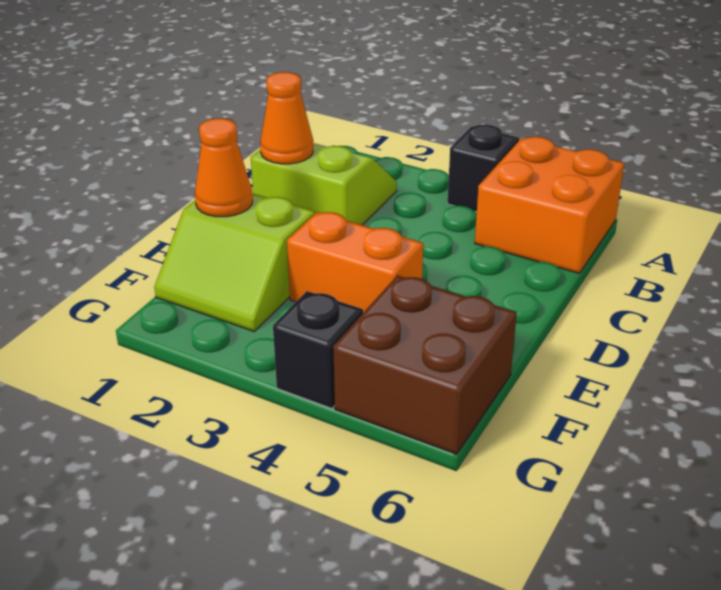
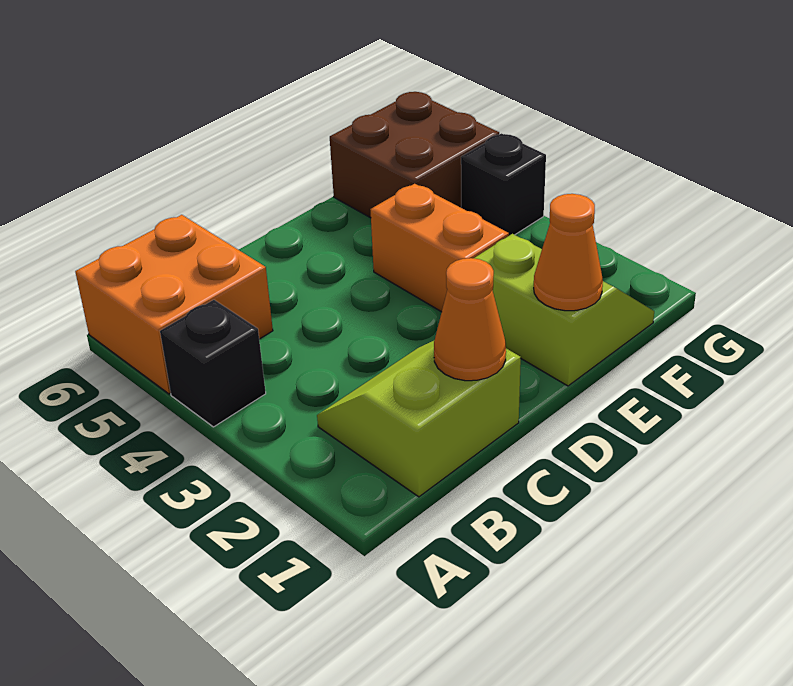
lime slope B1:C2 level 1 top C -> lime slope B1:C2 level 1 top 1

